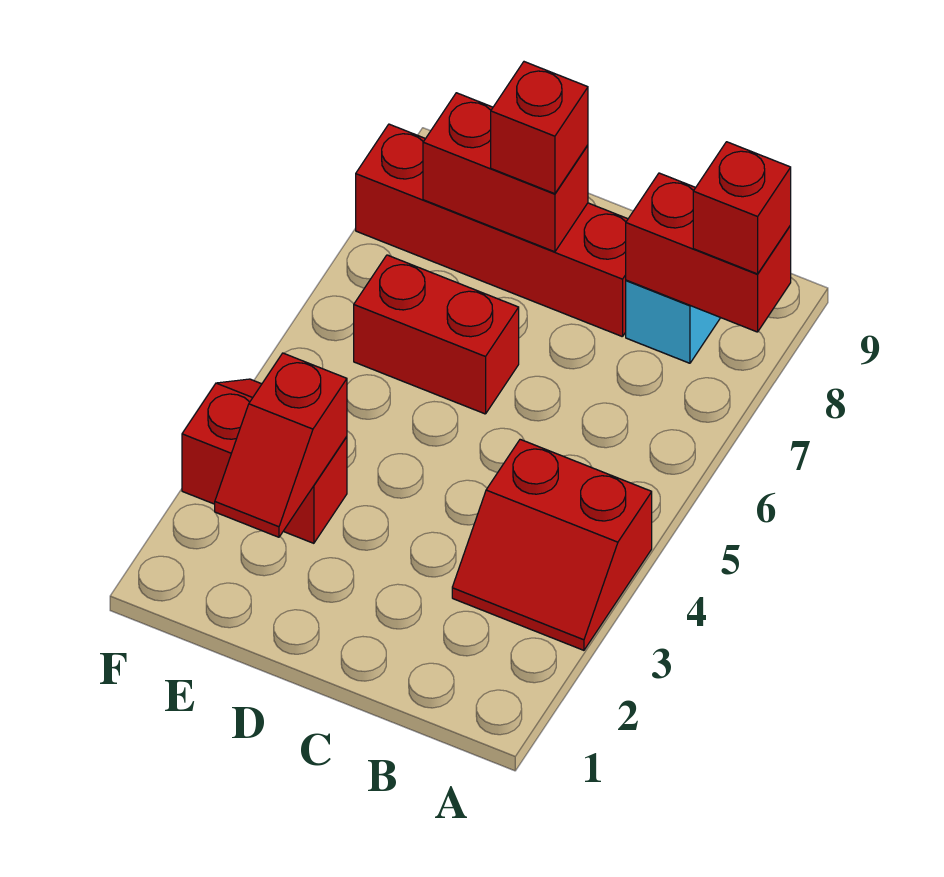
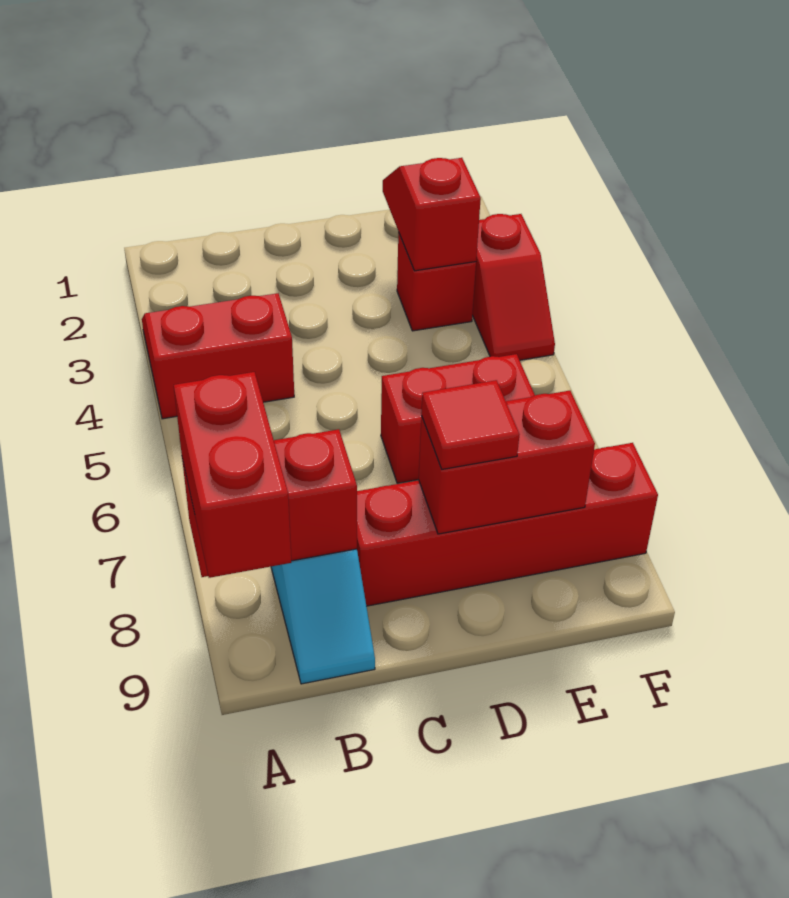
red brick A8 level 3 -> red brick A8:A9 level 3
red brick D8 level 3 -> red tile D8 level 3

